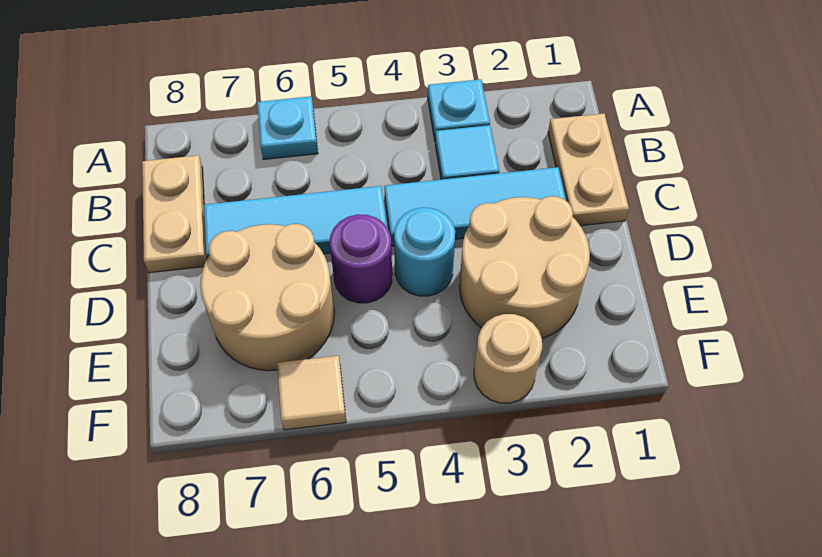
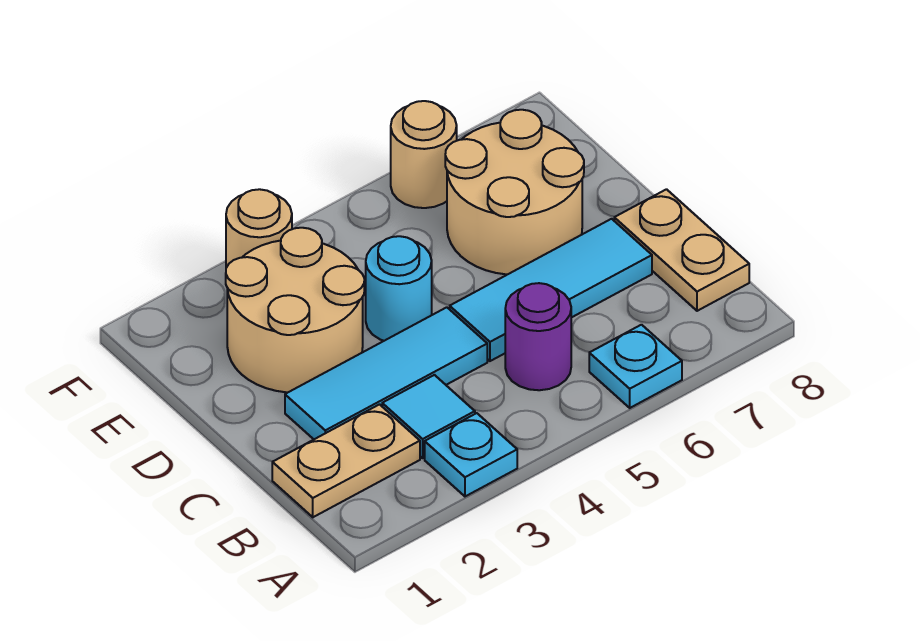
tan plate B1:C1 level 1 -> tan plate B1:B2 level 1
purple round brick D5 level 1 -> purple round brick B5 level 1
tan tile F6 level 1 -> tan round brick F6 level 1

